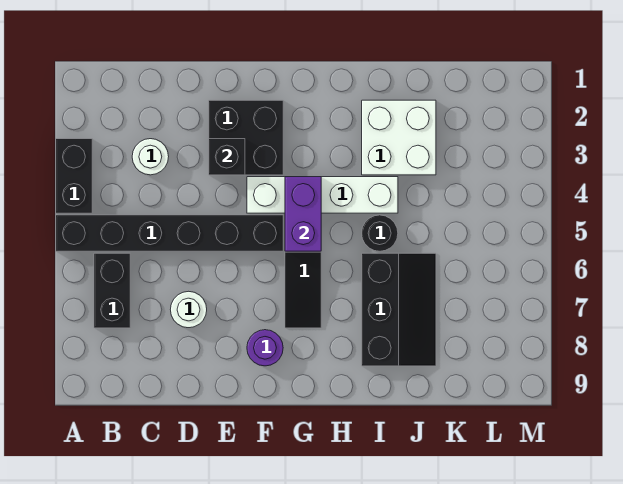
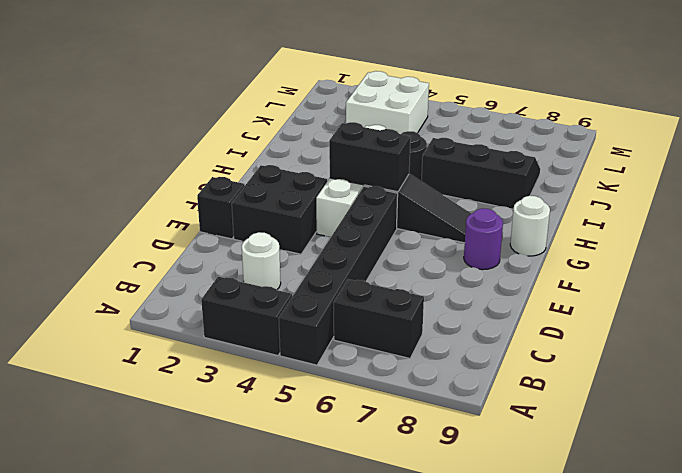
white round brick D7 level 1 -> white round brick G9 level 1
black brick E3 level 2 -> black brick E1 level 1
purple brick G4:G5 level 2 -> black brick G4:G5 level 2
white brick I2:J3 level 1 -> white brick K3:L4 level 1

